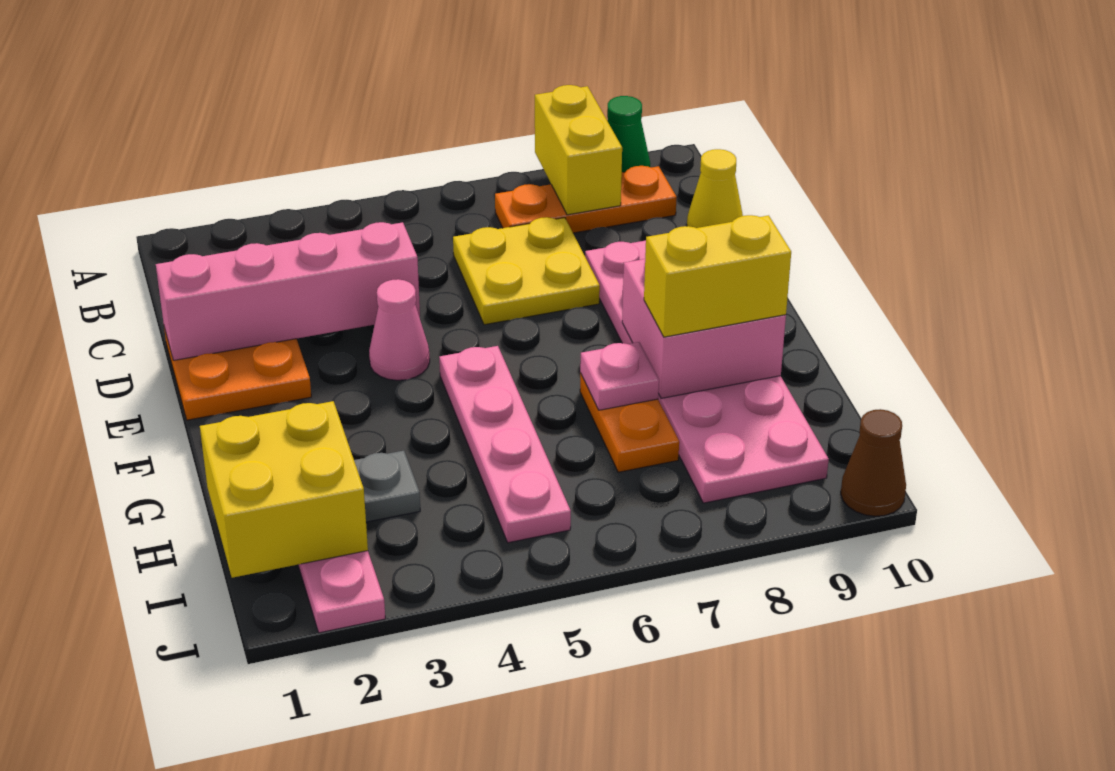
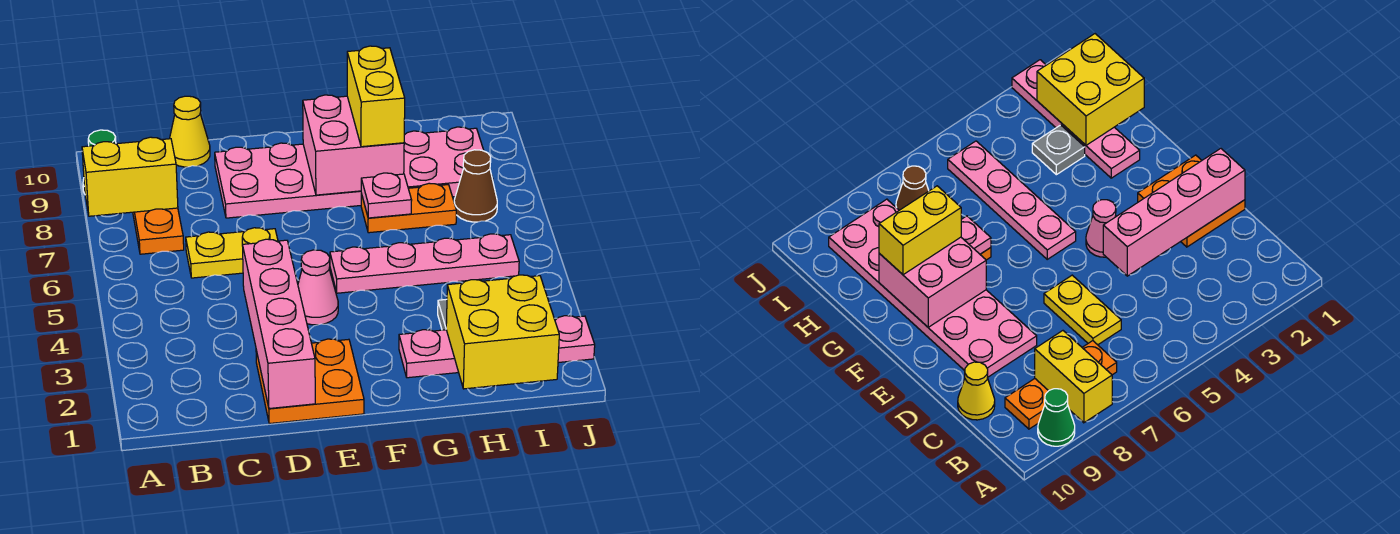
yellow plate C6:D7 level 1 -> yellow plate C6:D6 level 1
brown cone J10 level 1 -> brown cone I7 level 1

